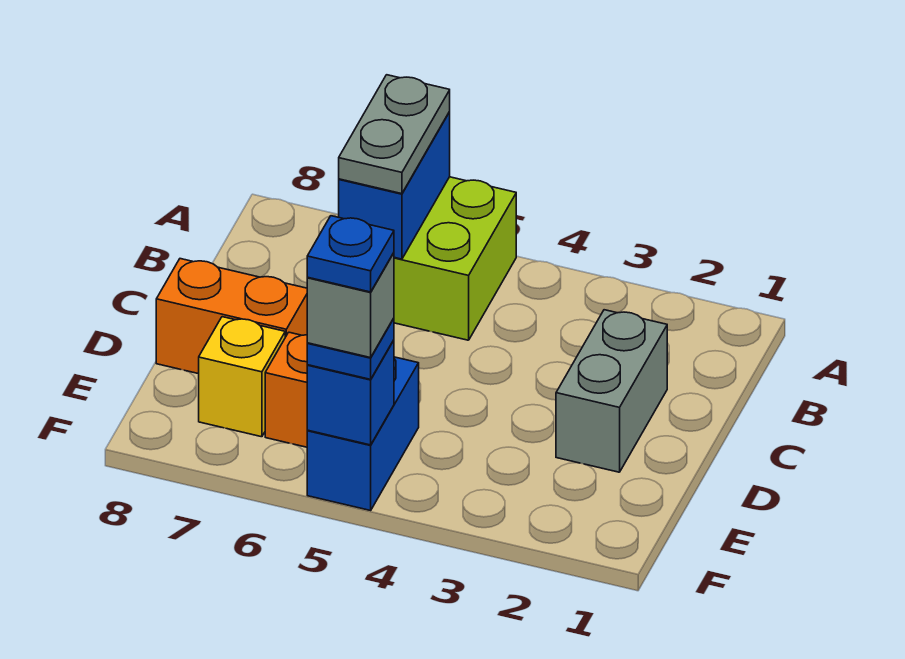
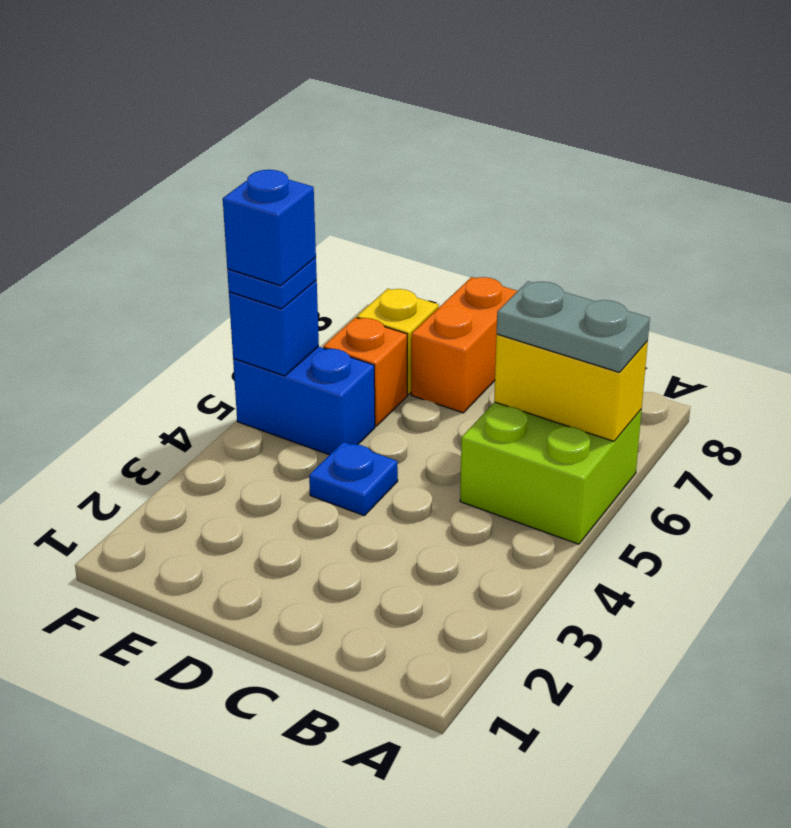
blue brick A6:B6 level 2 -> yellow brick A6:B6 level 2
grey brick C2:D2 level 1 -> none
grey brick F5 level 4 -> blue brick F5 level 4
blue plate F5 level 5 -> blue plate D4 level 1

